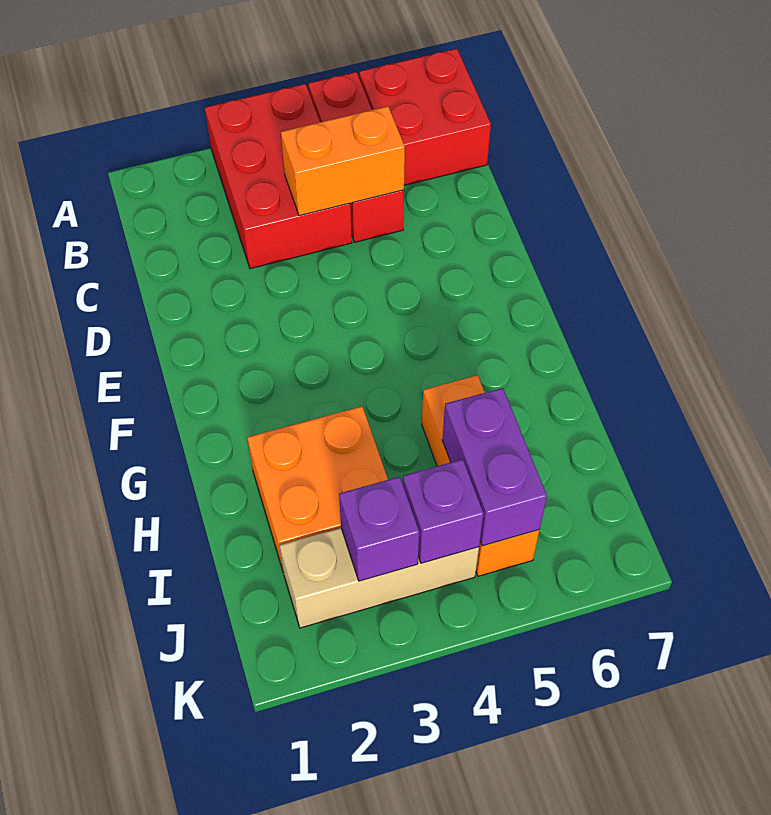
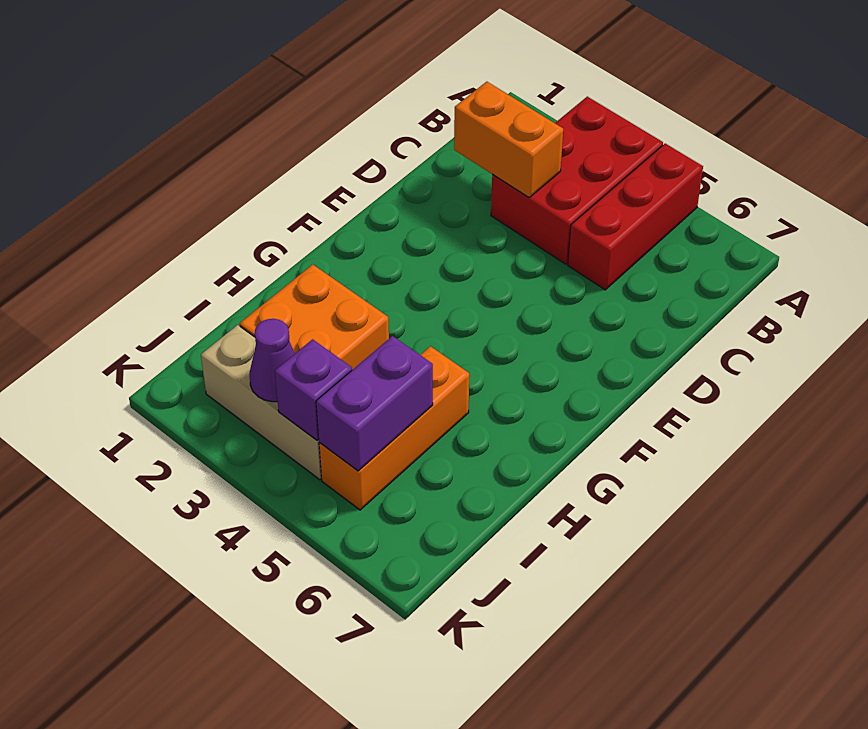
red brick A6:B7 level 1 -> none
orange brick C4:C5 level 2 -> orange brick C2:C3 level 2
purple brick J3 level 2 -> purple cone J3 level 2

